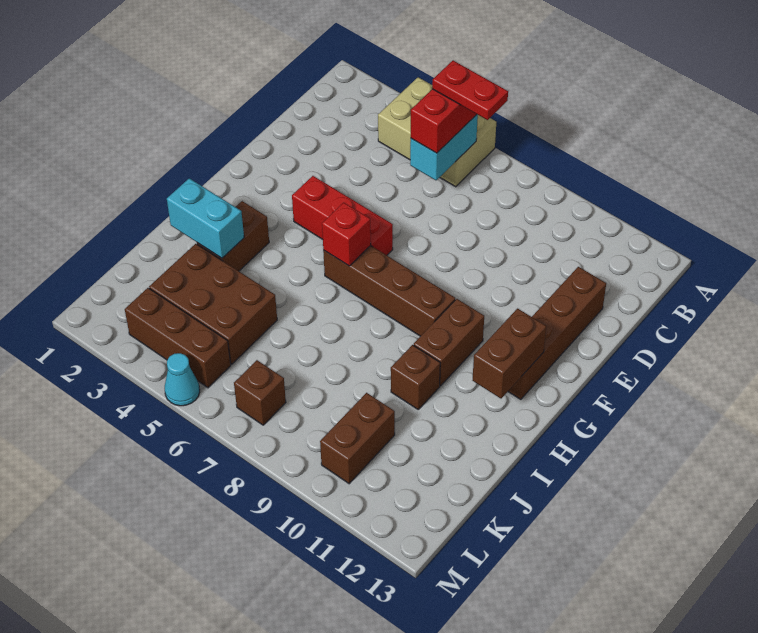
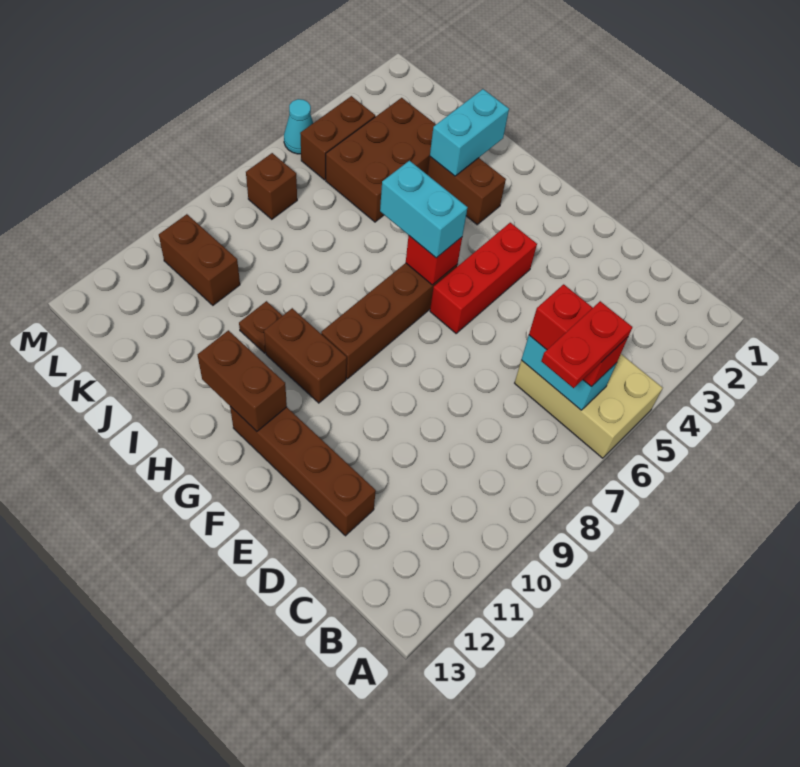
tan brick A4:B6 level 1 -> tan brick A5:C6 level 1
none -> cyan brick G6:H6 level 3
brown brick I10 level 1 -> brown plate I10 level 1
brown brick L3:L5 level 1 -> brown brick L4:L5 level 1

